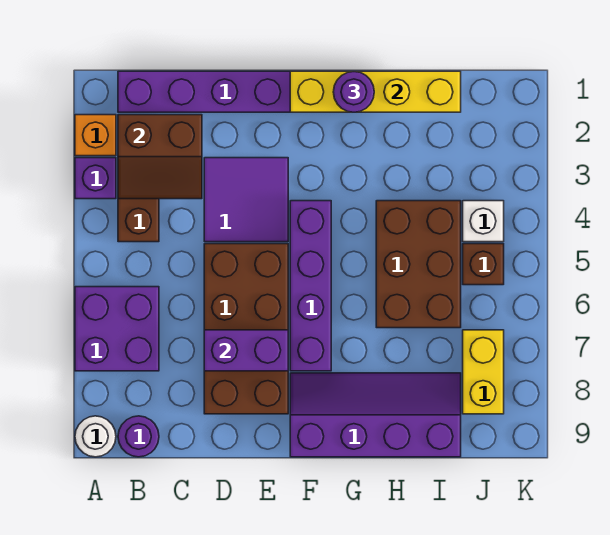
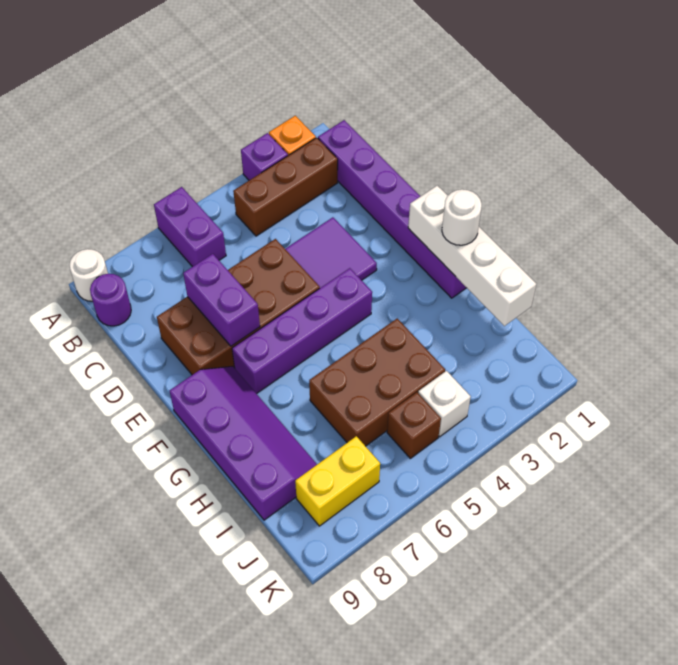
purple brick A6:B7 level 1 -> purple brick A6:B6 level 1
brown slope B2:C3 level 2 top 2 -> none
yellow brick F1:I1 level 2 -> white brick F1:I1 level 2
purple round brick G1 level 3 -> white round brick G1 level 3

